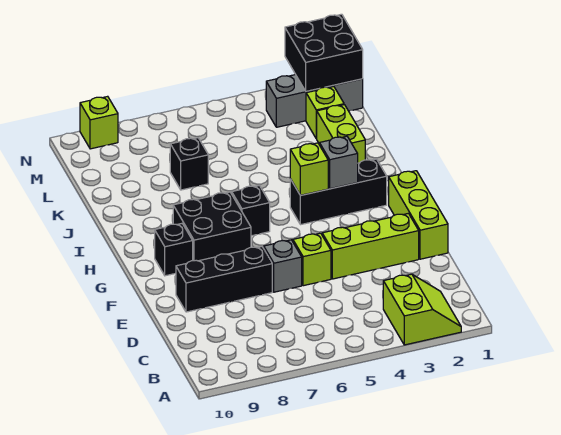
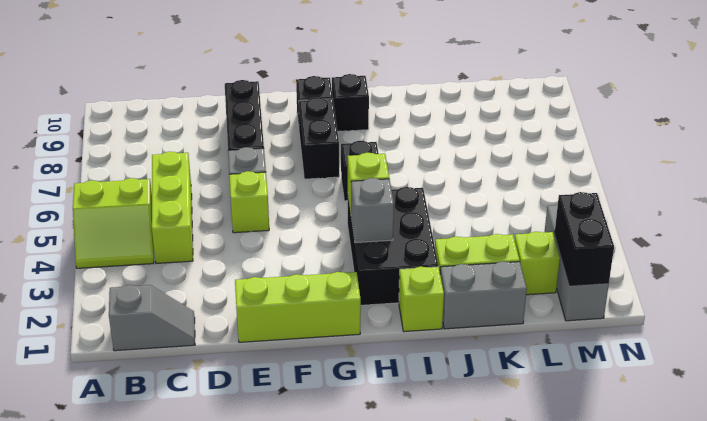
lime slope A2:B3 level 1 top 3 -> lime slope A4:B5 level 1 top 5
none -> grey slope B1:C1 level 1 top B
lime brick E2:E4 level 1 -> lime brick C4:C6 level 1
black brick G7:H8 level 1 -> black brick G7:G8 level 1
black brick H2:H4 level 1 -> black brick H2:I4 level 1
none -> grey brick J1:K1 level 1
black brick K7 level 1 -> black brick H9 level 1
black brick M1:N2 level 2 -> black brick M1:M2 level 2
lime brick N9 level 1 -> lime brick I1 level 1

